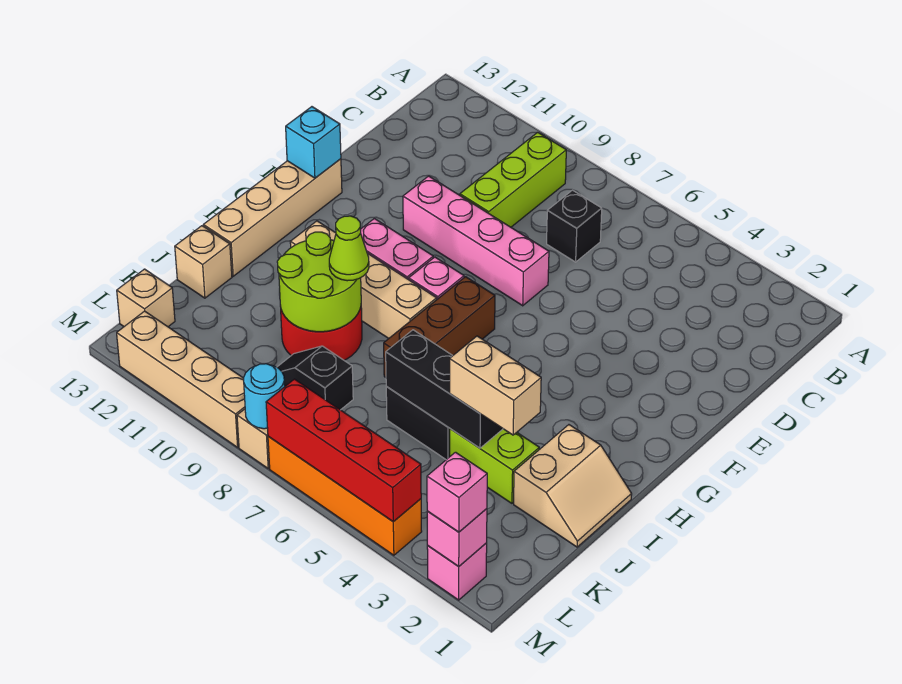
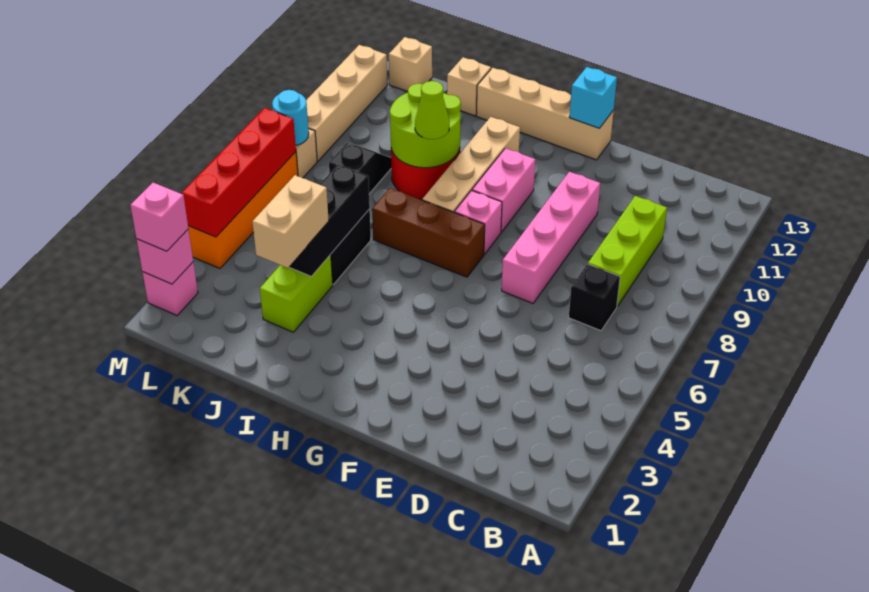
lime brick B9:D9 level 1 -> lime brick C8:C10 level 1
tan slope I1:J2 level 1 top 2 -> none

